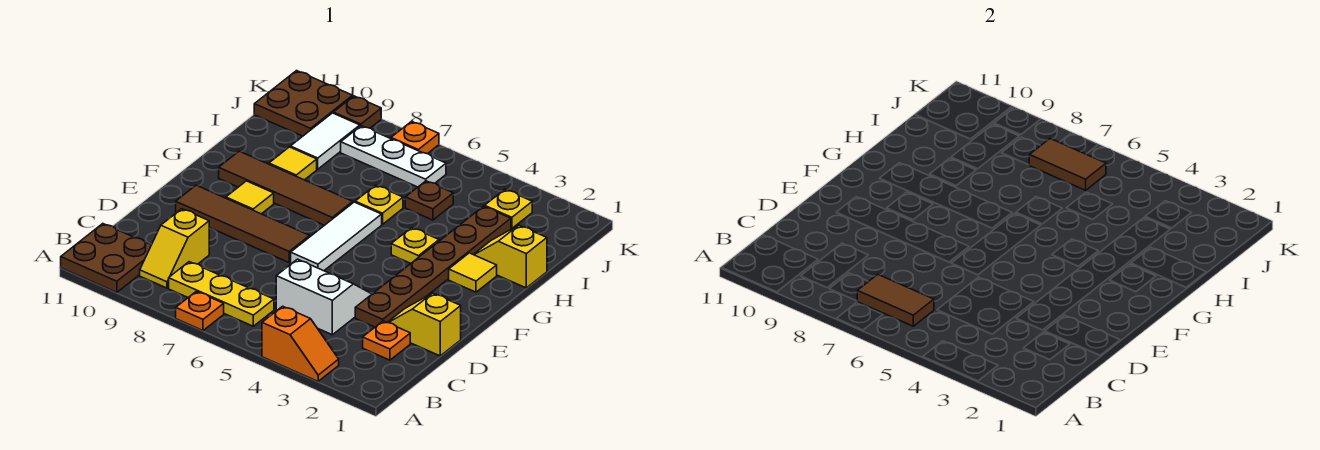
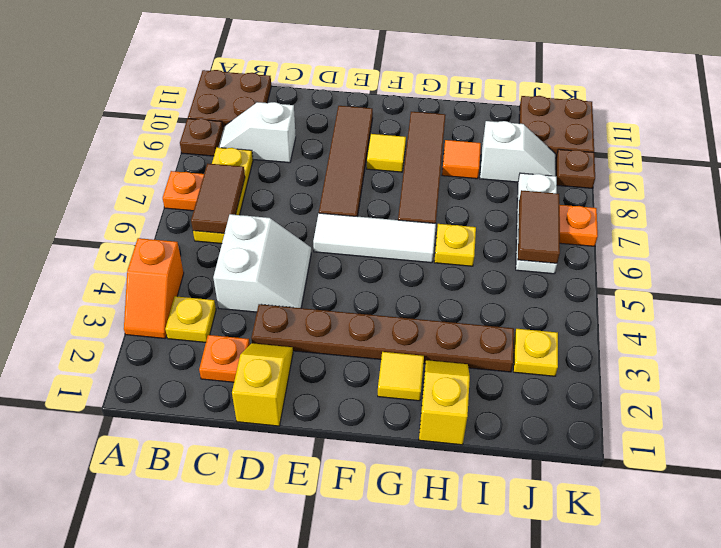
yellow slope B9:C9 level 1 top C -> white slope B9:C9 level 1 top C
yellow plate G4 level 1 -> yellow plate B3 level 1
yellow tile H9 level 1 -> orange tile H9 level 1
brown plate I5 level 1 -> brown plate A9 level 1
white tile I9:J9 level 1 -> white slope I9:J9 level 1 top I

